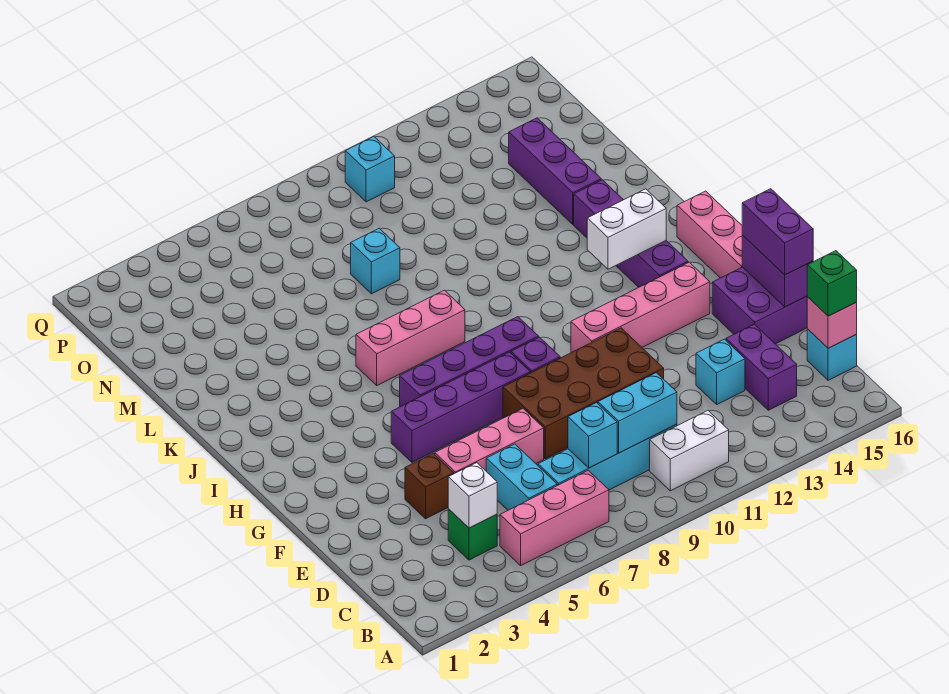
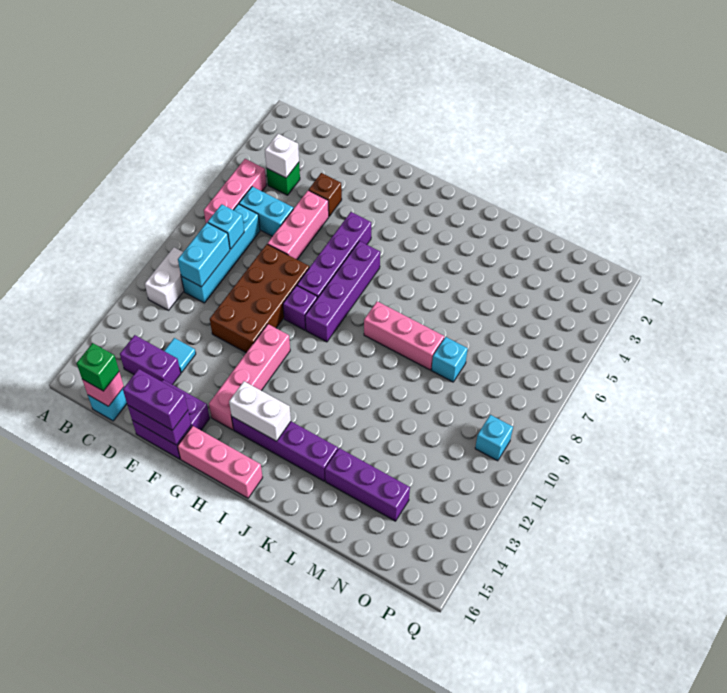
cyan brick D13 level 1 -> cyan tile D13 level 1
white brick I13:I14 level 2 -> white brick H14:I14 level 2
pink brick J6:J8 level 1 -> pink brick J8:L8 level 1

